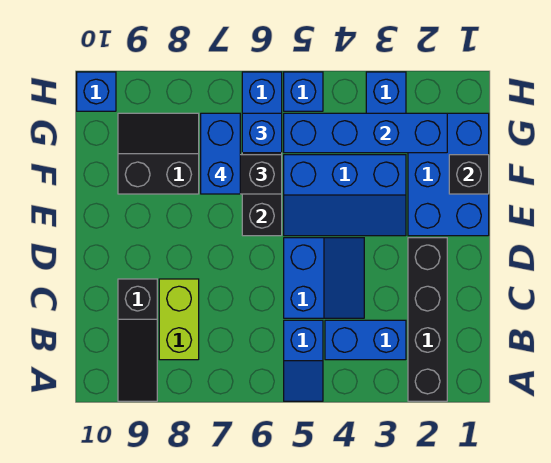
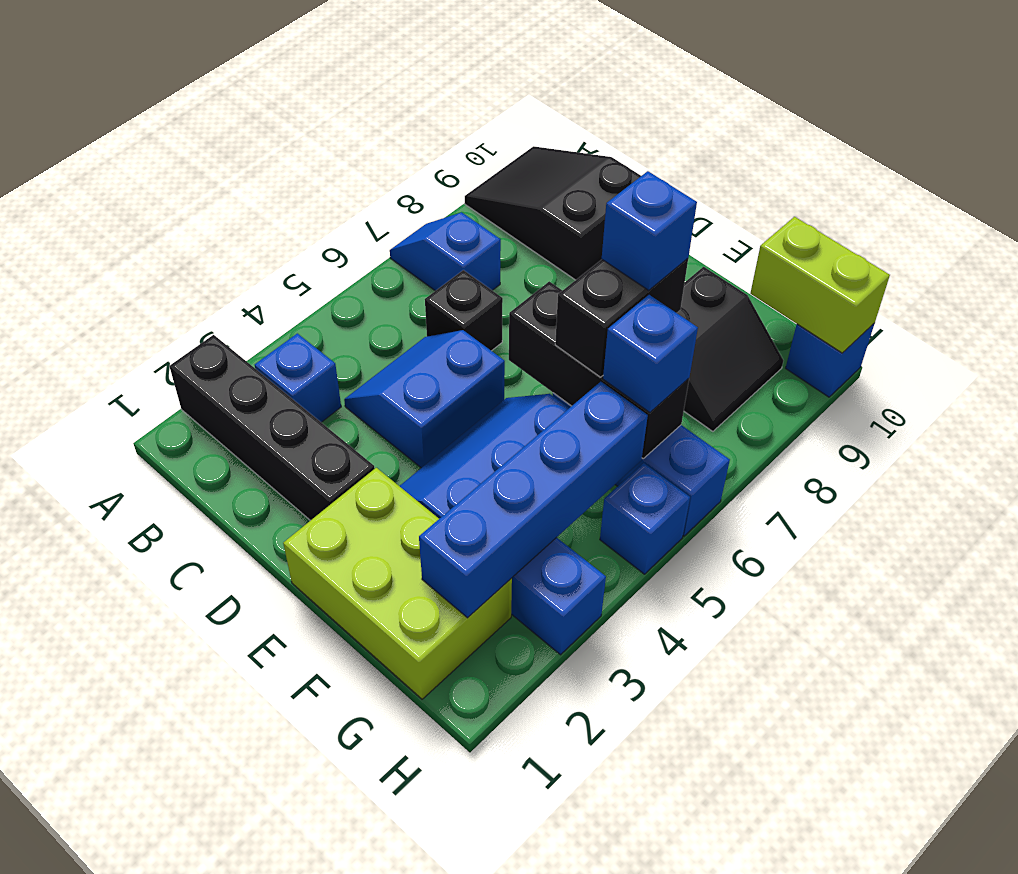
blue slope A5:B5 level 1 top B -> blue slope A7:B7 level 1 top B
black slope A9:C9 level 1 top C -> black slope A9:C10 level 1 top C
blue brick B3:B4 level 1 -> blue brick B3 level 1
lime brick B8:C8 level 1 -> lime brick G10:H10 level 2
blue slope C4:D5 level 1 top 5 -> blue slope C4:D5 level 1 top D
blue brick E1:G2 level 1 -> lime brick E1:G2 level 1
black brick F1 level 2 -> black brick C6 level 1
blue brick F7:G7 level 4 -> blue brick F7 level 4

